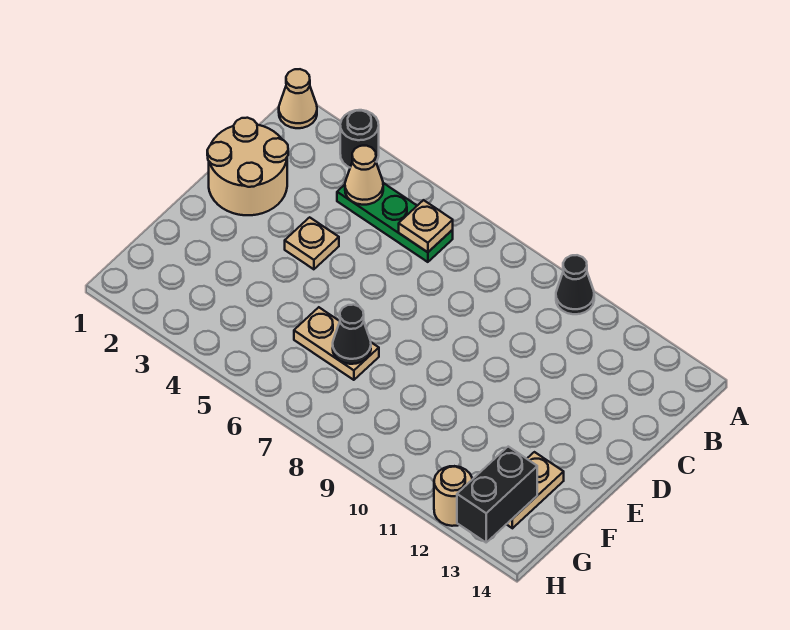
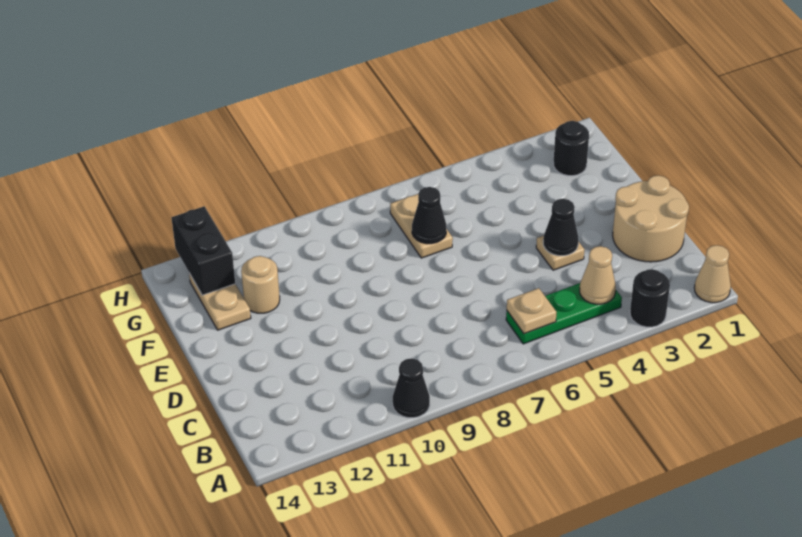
none -> black cone D4 level 2
tan plate F6:F7 level 1 -> tan plate F7:G7 level 1
none -> black round brick G2 level 1
tan round brick H12 level 1 -> tan round brick F12 level 1

